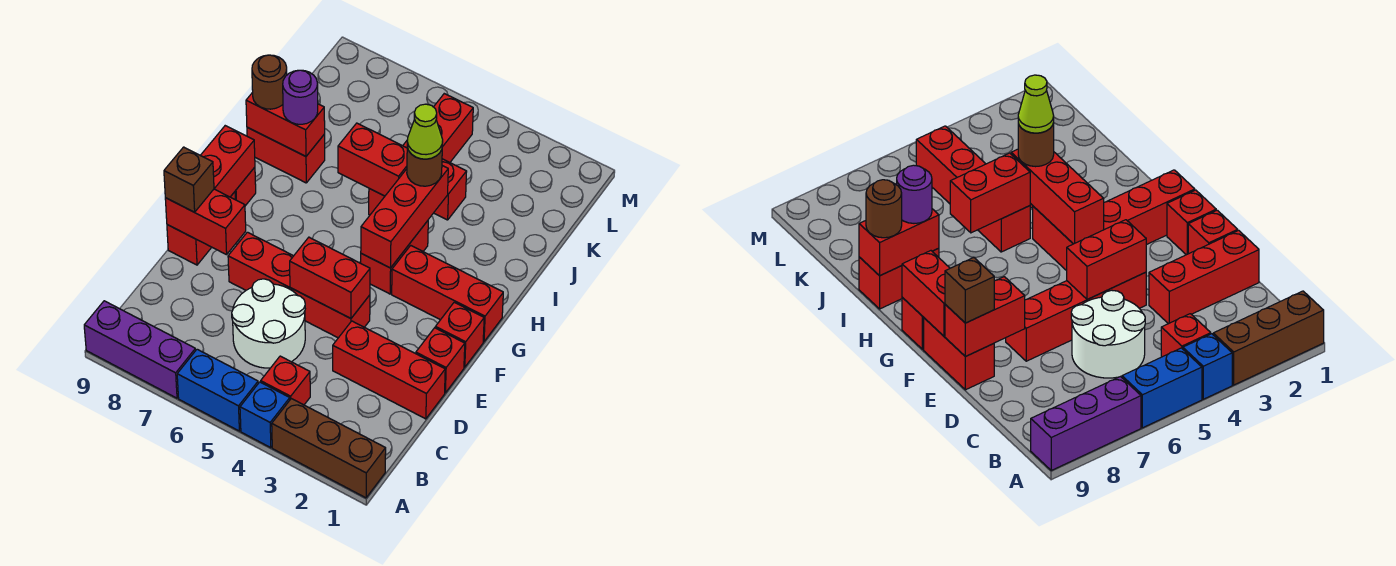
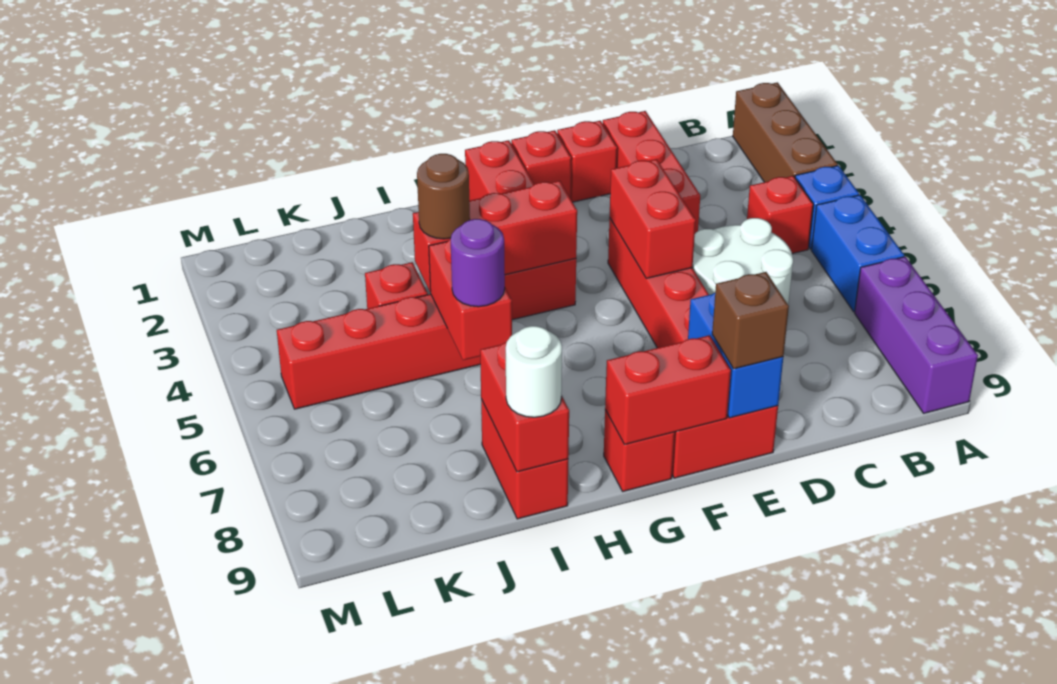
red brick E8:E9 level 2 -> blue brick E8:E9 level 2
lime cone I4 level 4 -> none
purple round brick I8 level 3 -> purple round brick I6 level 3
brown round brick I9 level 3 -> white round brick I9 level 3

